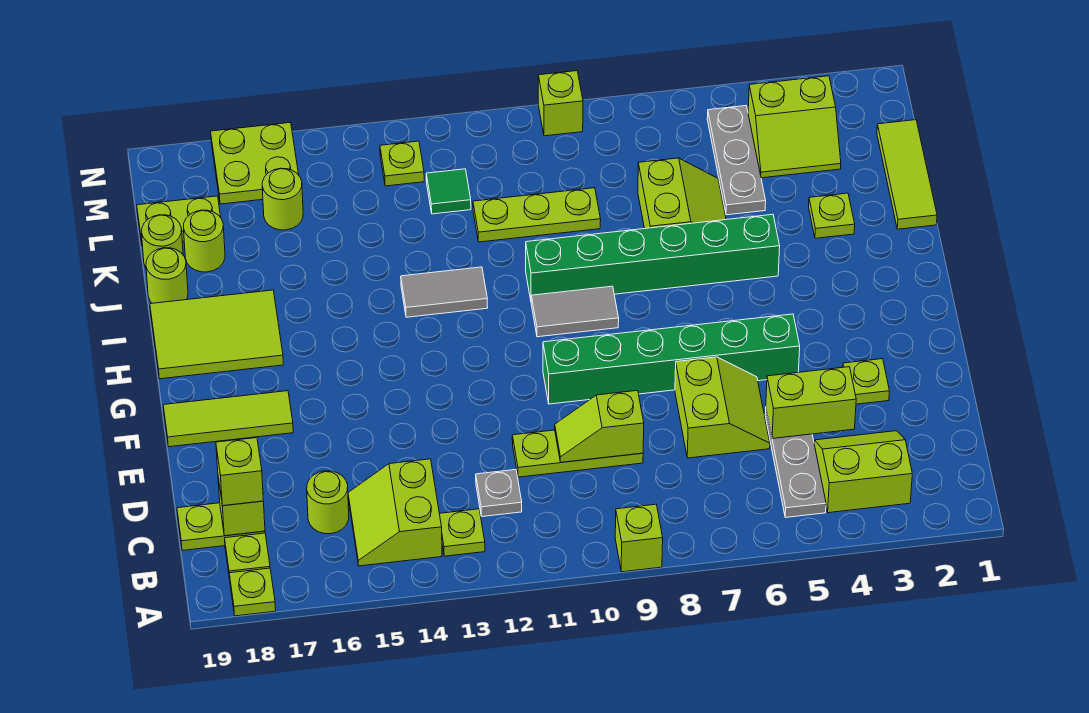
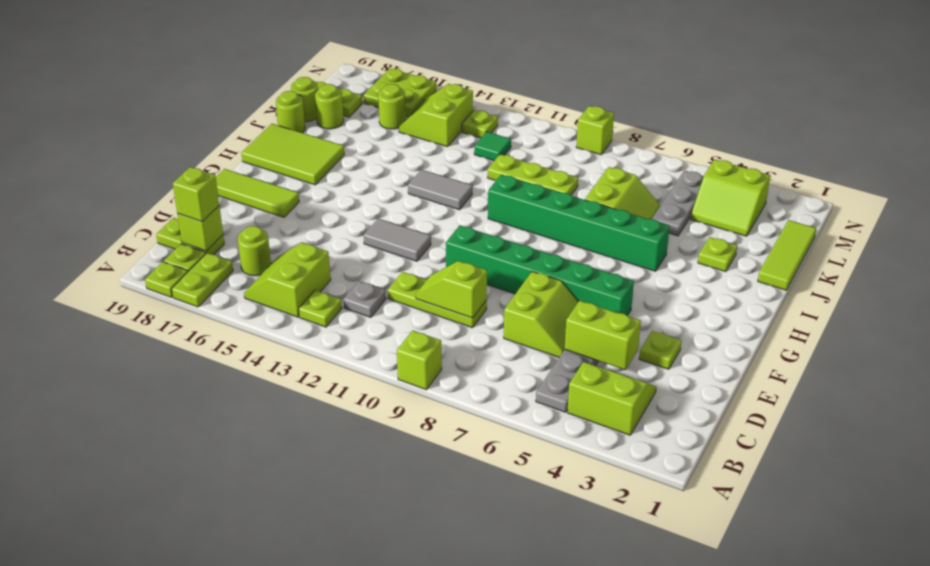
none -> lime plate A17:B17 level 1
grey tile H9:H10 level 1 -> grey tile F12:F13 level 1
none -> lime slope L14:M15 level 1 top 14

